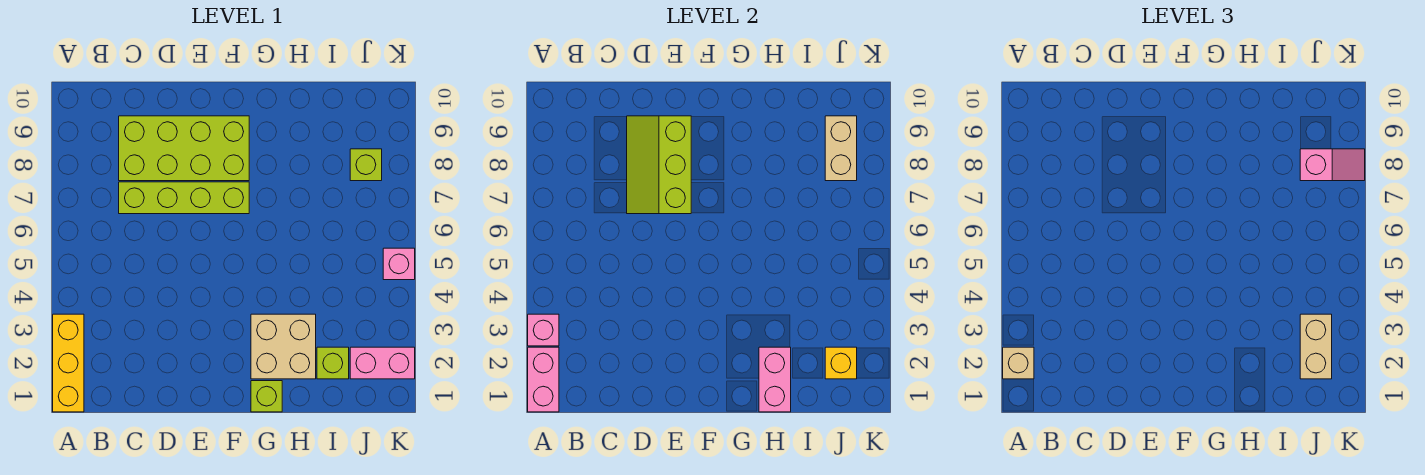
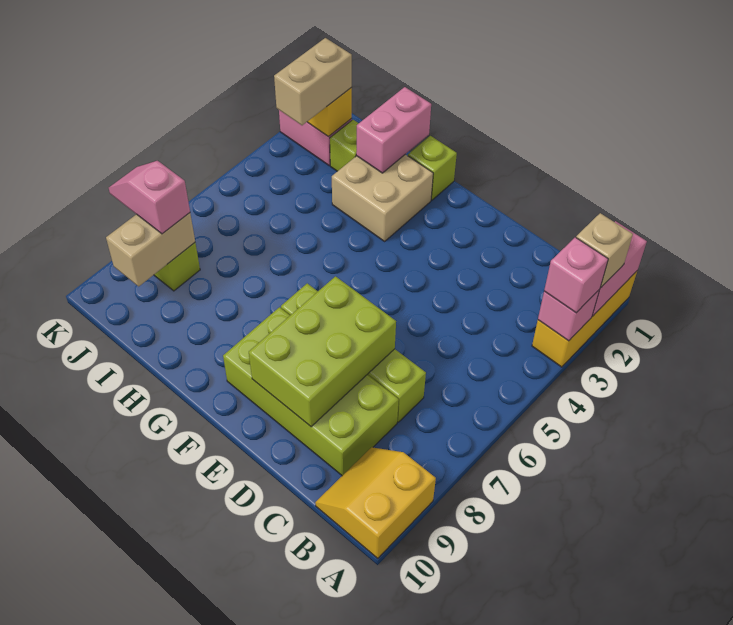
none -> yellow slope A9:B10 level 1 top A
lime slope D7:E9 level 2 top E -> lime brick D7:E9 level 2
pink brick K5 level 1 -> pink brick A3 level 3

